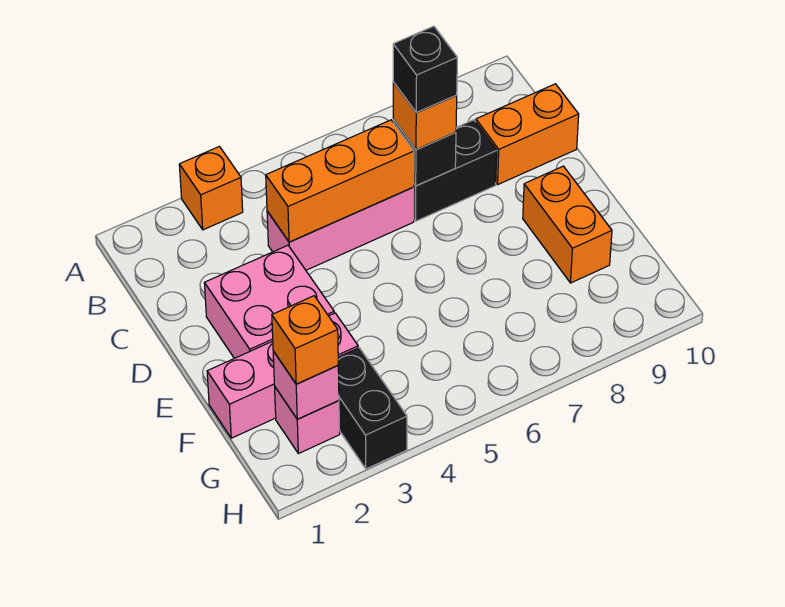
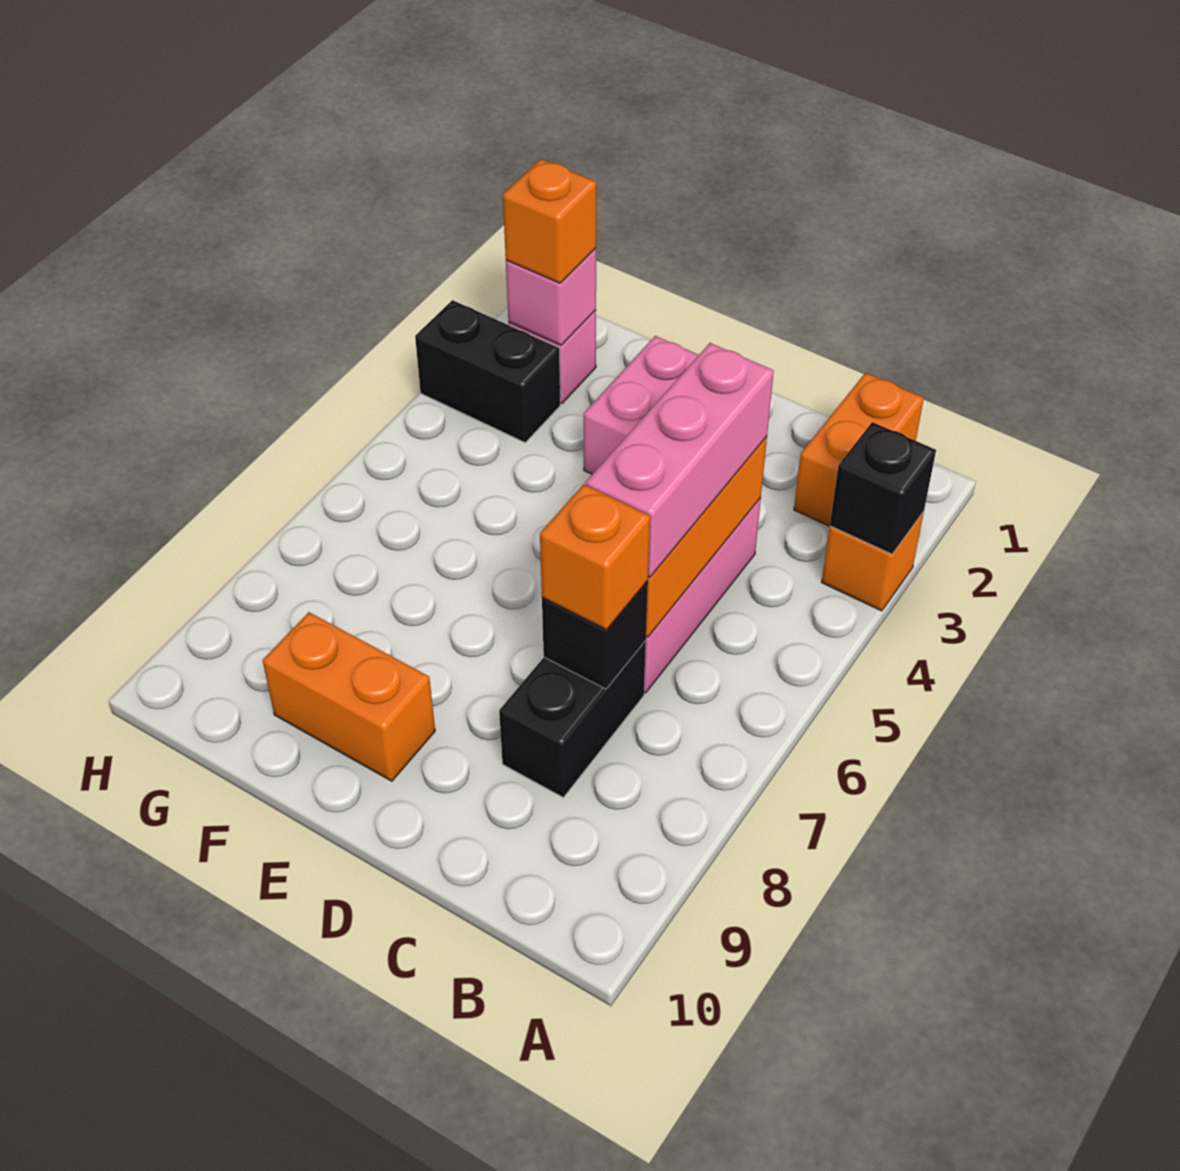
black brick C7 level 4 -> black brick A3 level 2
orange brick C9:C10 level 1 -> orange brick B1:B2 level 1
pink brick F1:F3 level 1 -> pink brick C4:C6 level 3

